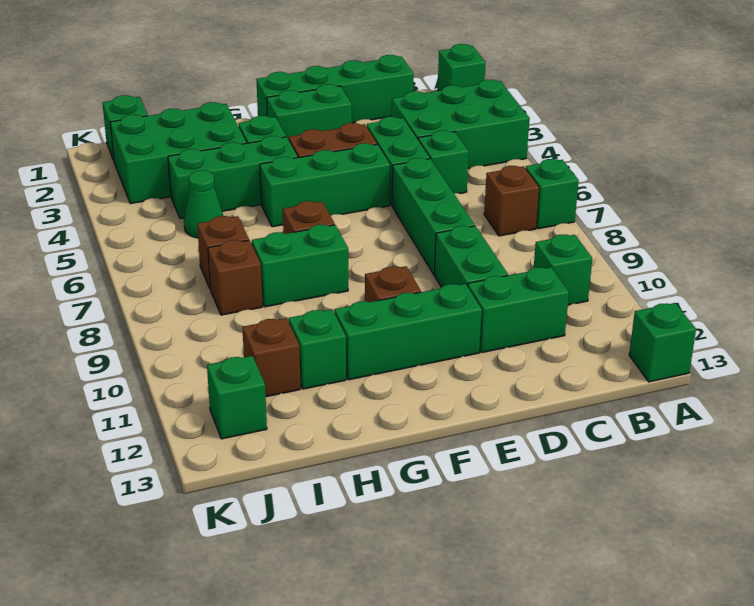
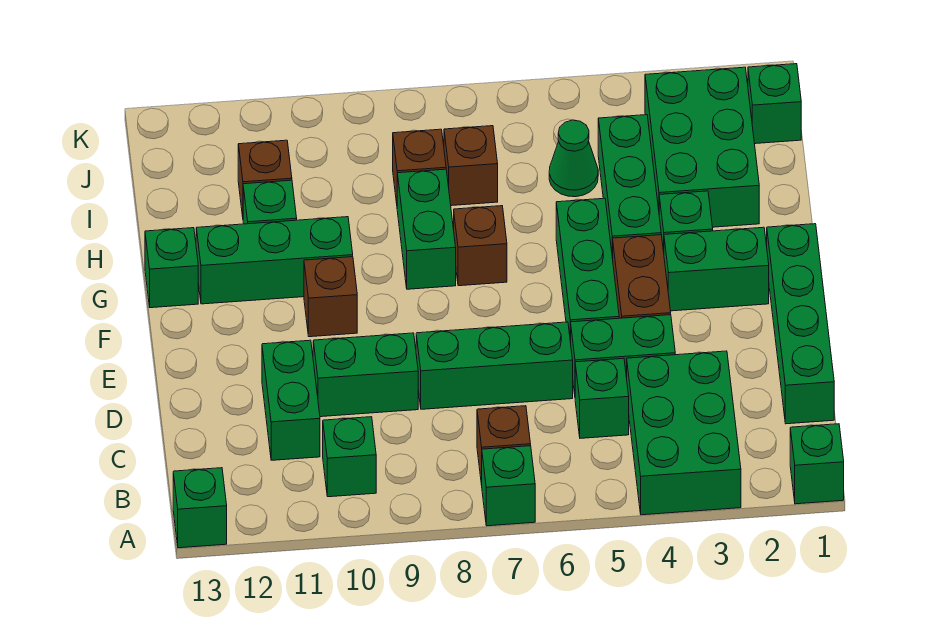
green brick E2:F2 level 1 -> green brick F2:F3 level 1
green brick E11:G11 level 1 -> green brick G10:G12 level 1
green brick J12 level 1 -> green brick G13 level 1

